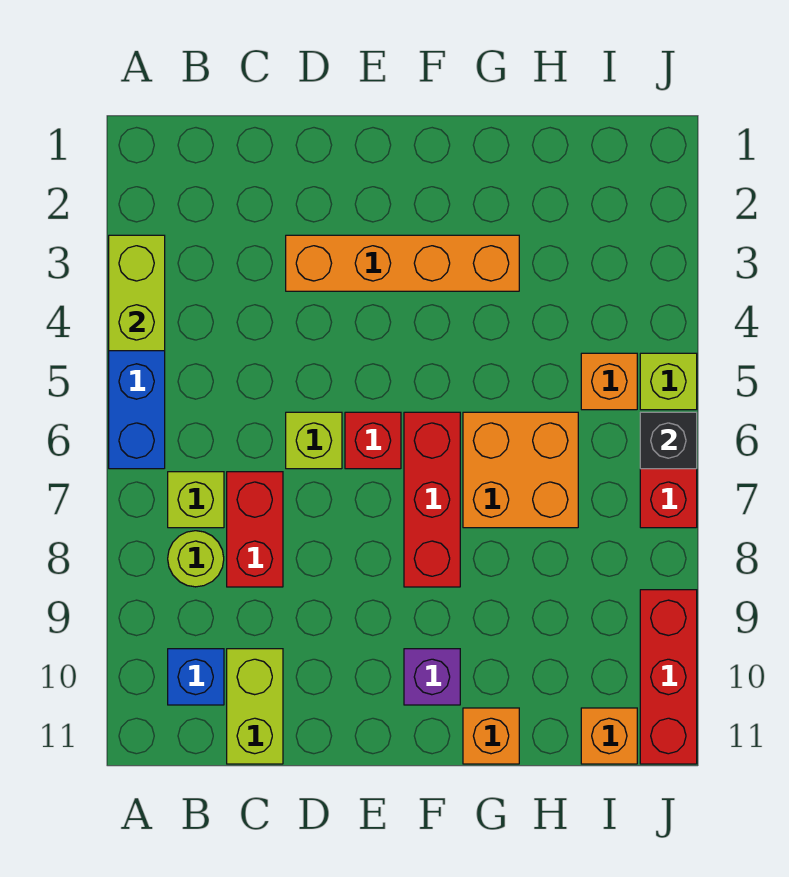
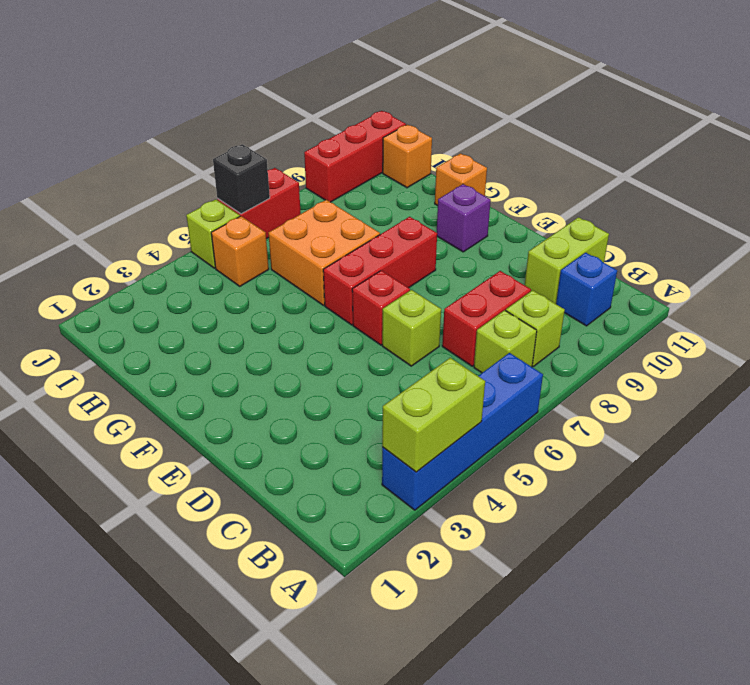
lime round brick B8 level 1 -> lime brick B8 level 1
orange brick D3:G3 level 1 -> none

